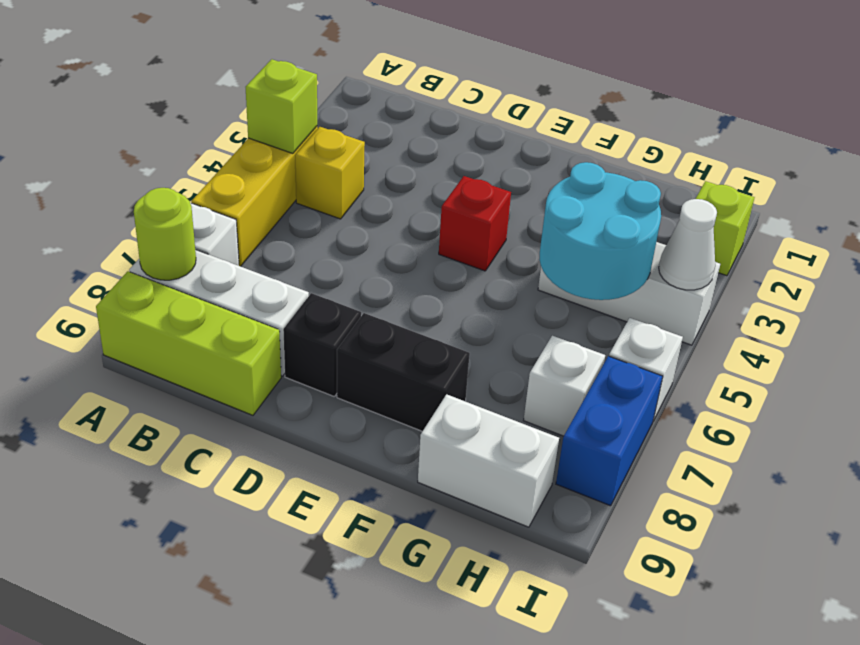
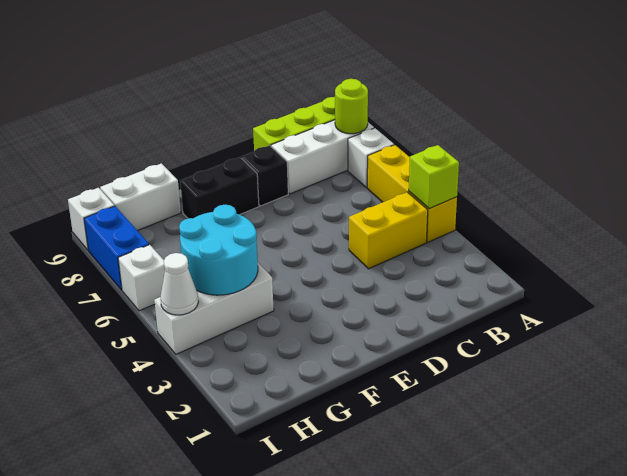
yellow brick B4 level 1 -> yellow brick B4:C4 level 1
red brick E4 level 1 -> none
white brick H7 level 1 -> white brick I9 level 1
lime brick I2 level 1 -> none

